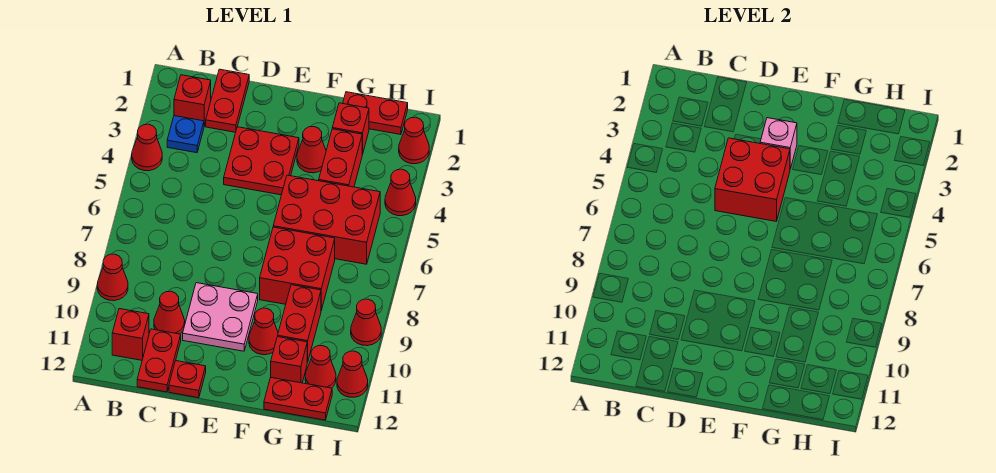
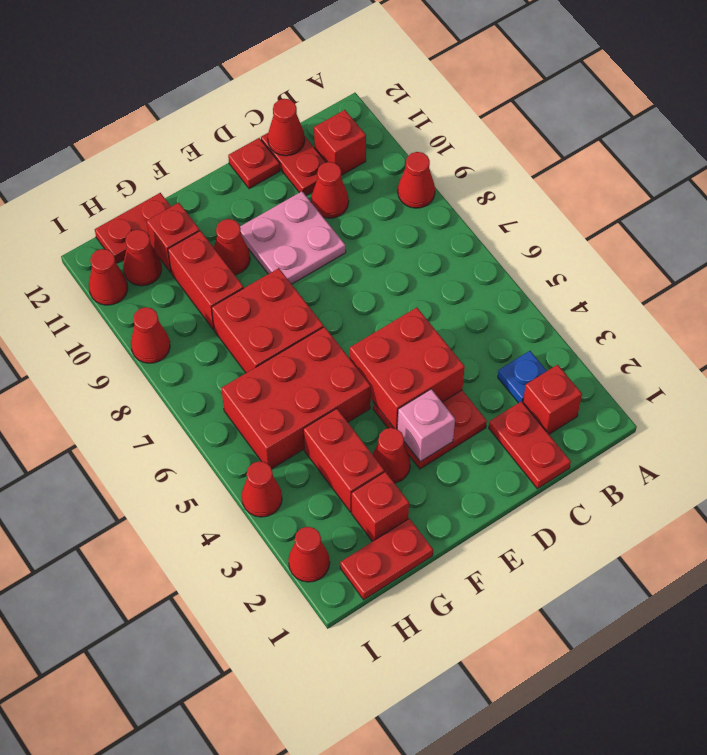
red cone A4 level 1 -> red cone C12 level 2

